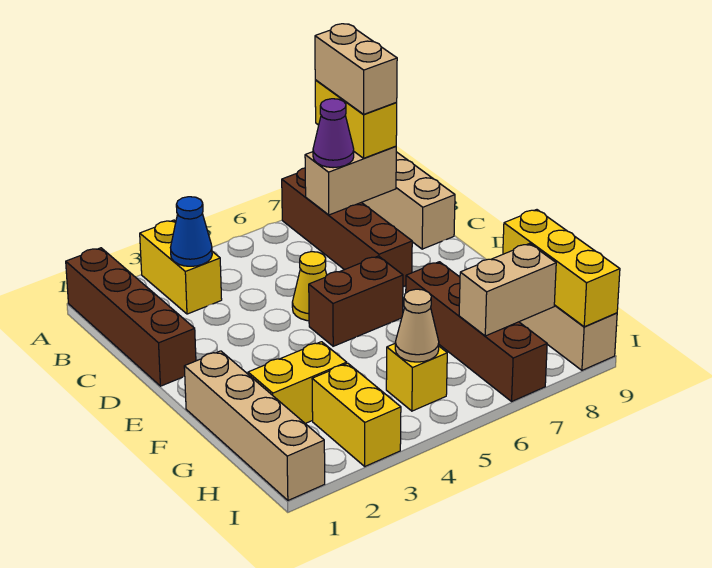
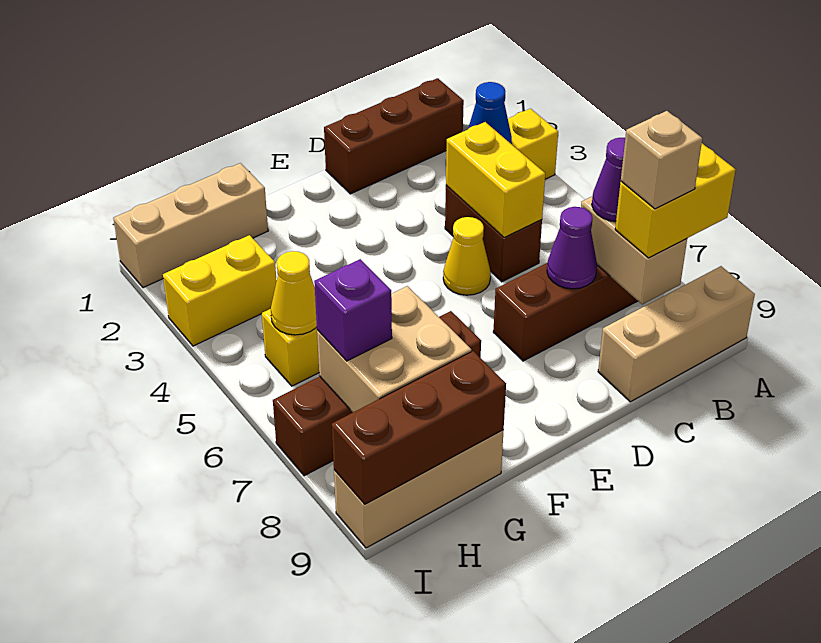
brown brick A1:D1 level 1 -> brown brick B1:D1 level 1
tan brick A8:B8 level 4 -> tan brick B8 level 4
none -> purple cone C7 level 2
brown brick E5:E6 level 1 -> brown brick C4:C5 level 1
tan brick F1:I1 level 1 -> tan brick G1:I1 level 1
yellow brick G2:G3 level 1 -> yellow brick C4:C5 level 2
yellow brick G9:I9 level 2 -> brown brick G9:I9 level 2
tan cone H5 level 2 -> yellow cone H5 level 2
tan brick H7:H8 level 2 -> tan brick G7:H8 level 2
none -> purple brick H7 level 3

